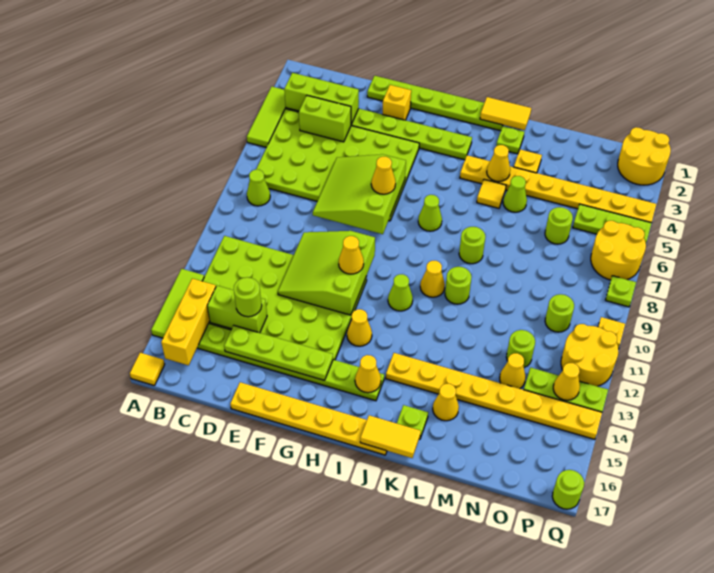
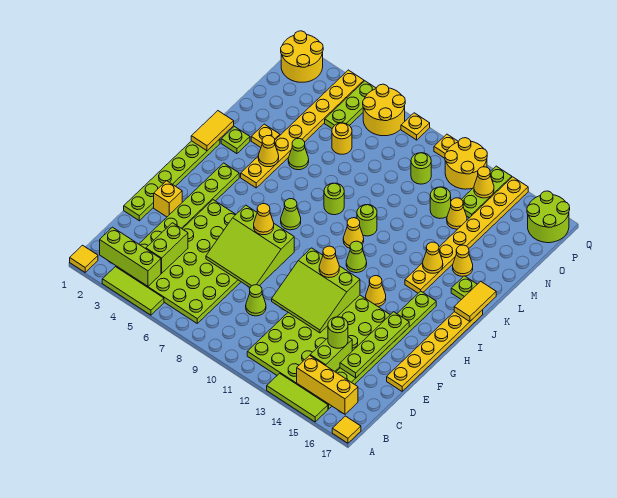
lime brick B3:D3 level 2 -> lime brick B2:B4 level 2
lime cone B8 level 1 -> lime cone D9 level 1
yellow cone I15 level 2 -> yellow cone K14 level 2
yellow tile K5 level 1 -> yellow tile A1 level 1
lime round brick N6 level 1 -> yellow round brick N6 level 1
lime plate Q8 level 1 -> yellow plate Q8 level 1
lime round brick Q17 level 1 -> lime round brick P16:Q17 level 1

